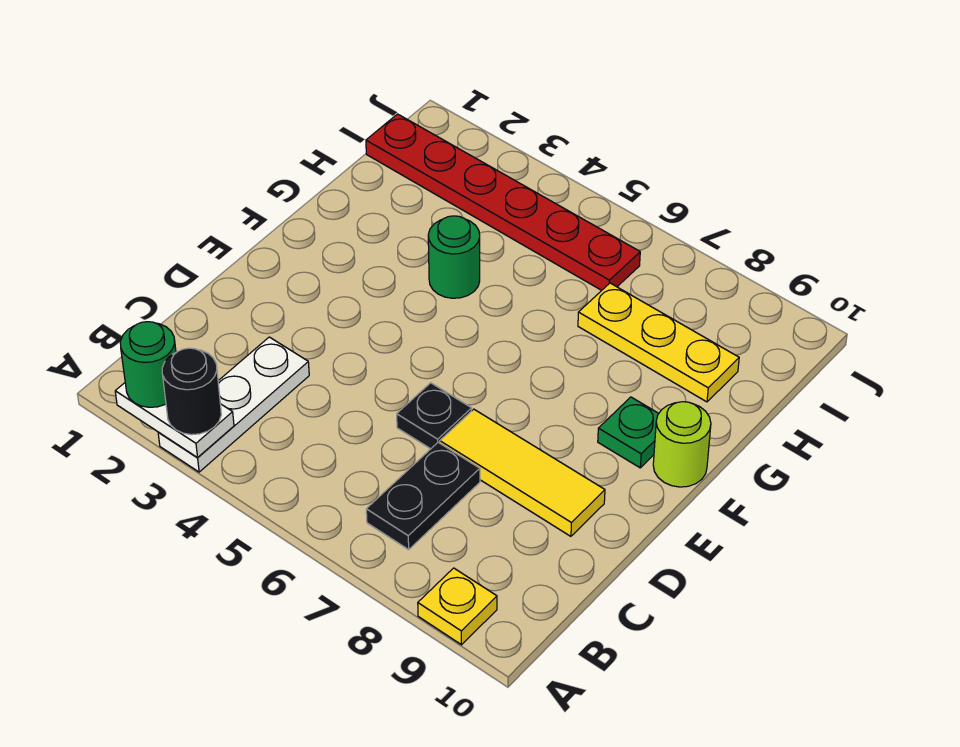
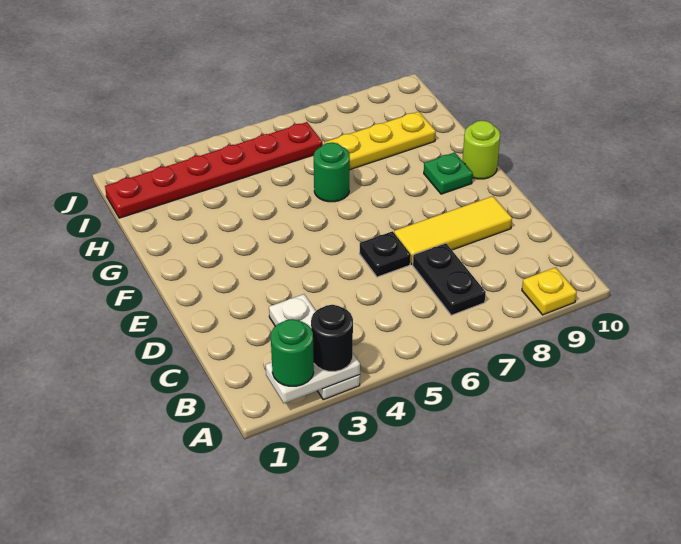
green round brick G4 level 1 -> green round brick G6 level 1

